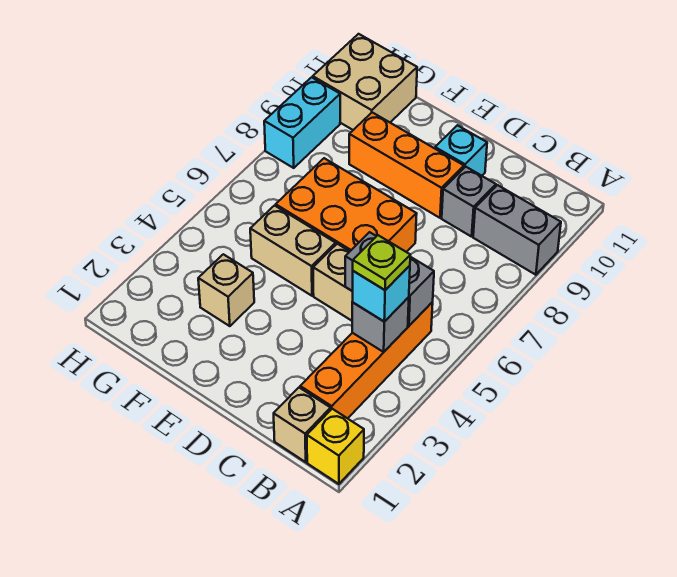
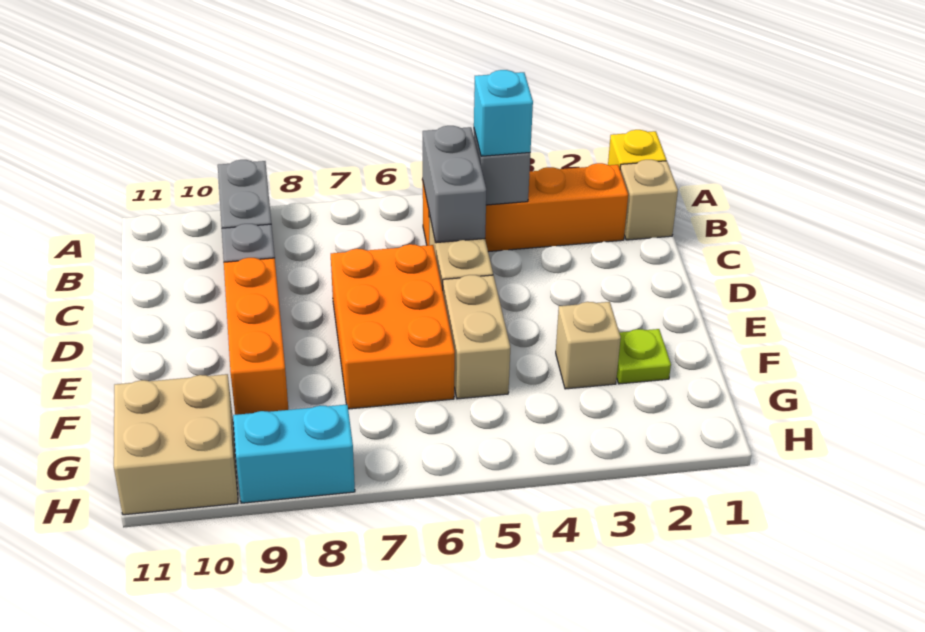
lime plate B4 level 4 -> lime plate F2 level 1
cyan brick D10 level 1 -> none

